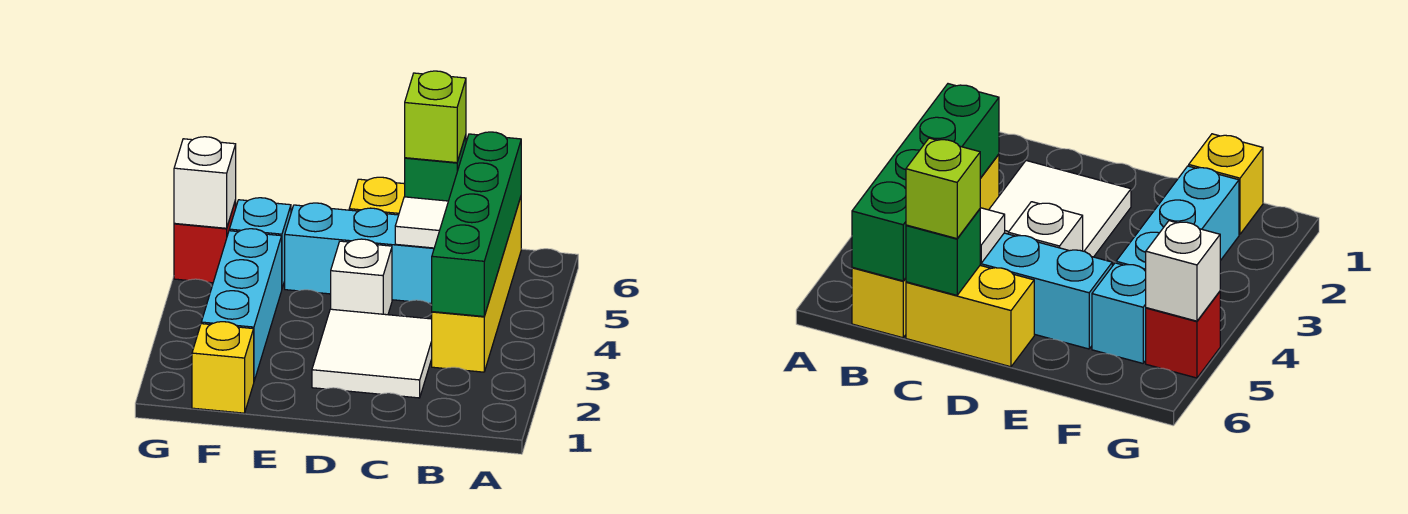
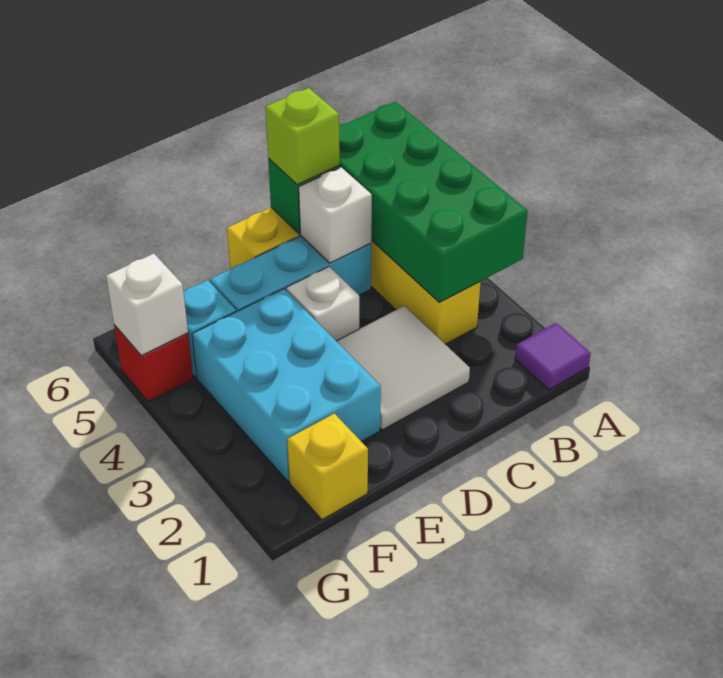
none -> purple tile A1 level 1
green brick B3:B6 level 2 -> green brick A3:B6 level 2
white tile C5 level 2 -> white brick C5 level 2
cyan brick F2:F4 level 1 -> cyan brick E2:F4 level 1

